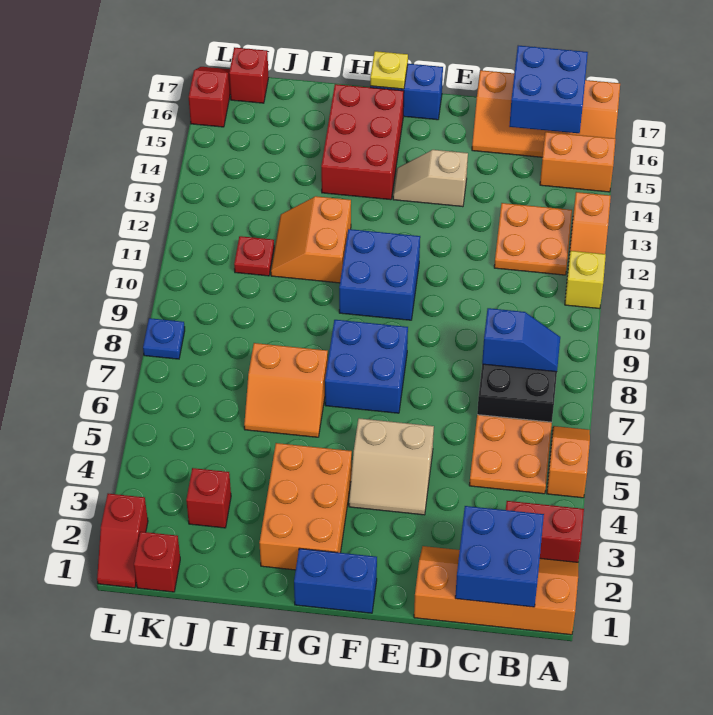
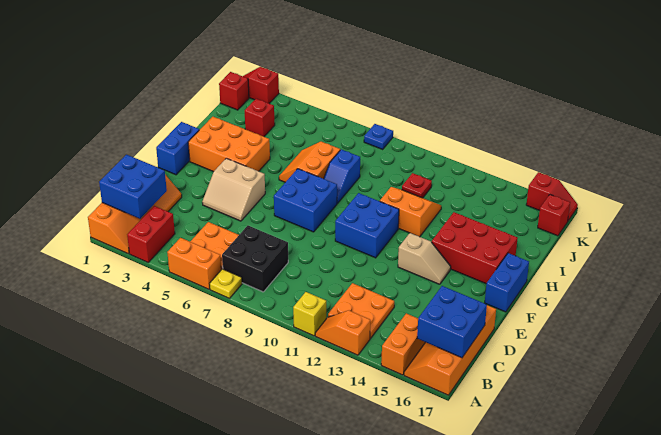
orange slope A5:A6 level 1 top 5 -> orange brick A5:A6 level 1
blue slope B8:C8 level 2 top C -> blue slope H8:I8 level 1 top I
tan slope E4:F5 level 1 top 5 -> tan slope E4:F5 level 1 top F
tan slope E14:F14 level 1 top E -> tan slope F13:F14 level 1 top 13
yellow plate G17 level 2 -> yellow plate A7 level 1

